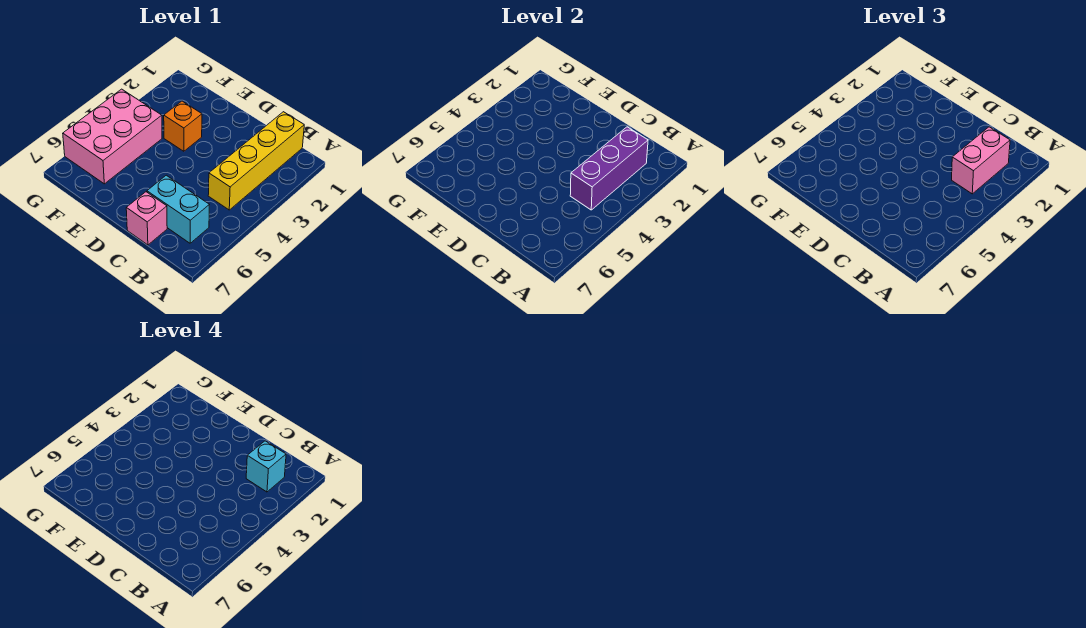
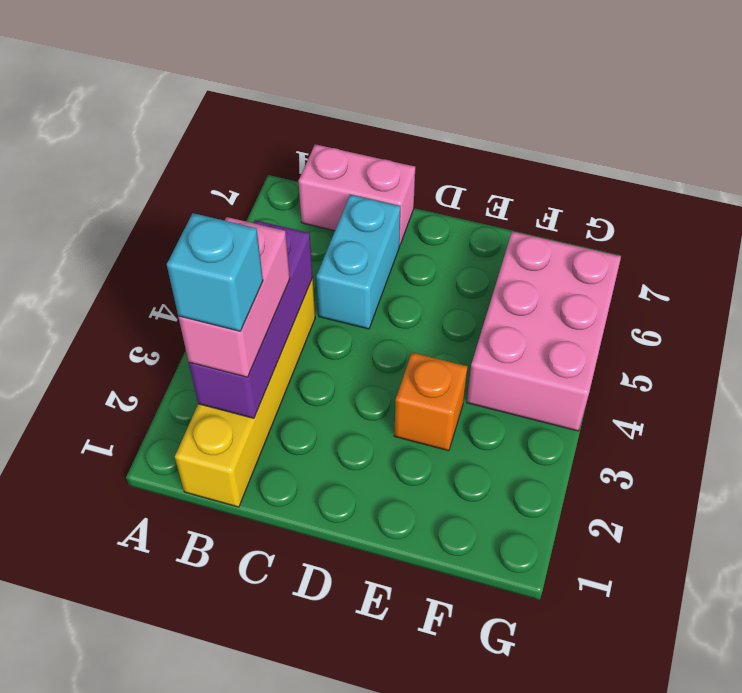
cyan brick B6:C6 level 1 -> cyan brick C5:C6 level 1
pink brick C7 level 1 -> pink brick B7:C7 level 1

